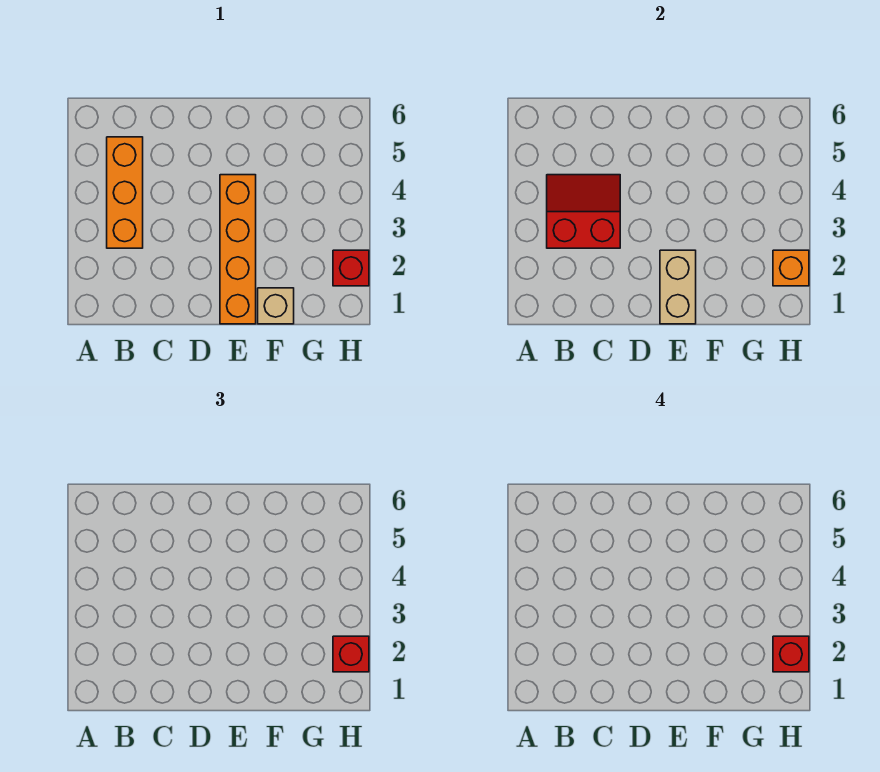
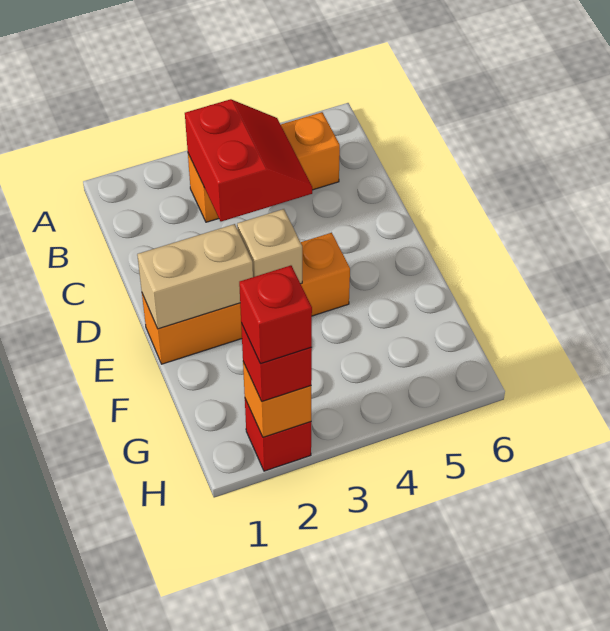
tan brick F1 level 1 -> tan brick E3 level 2

